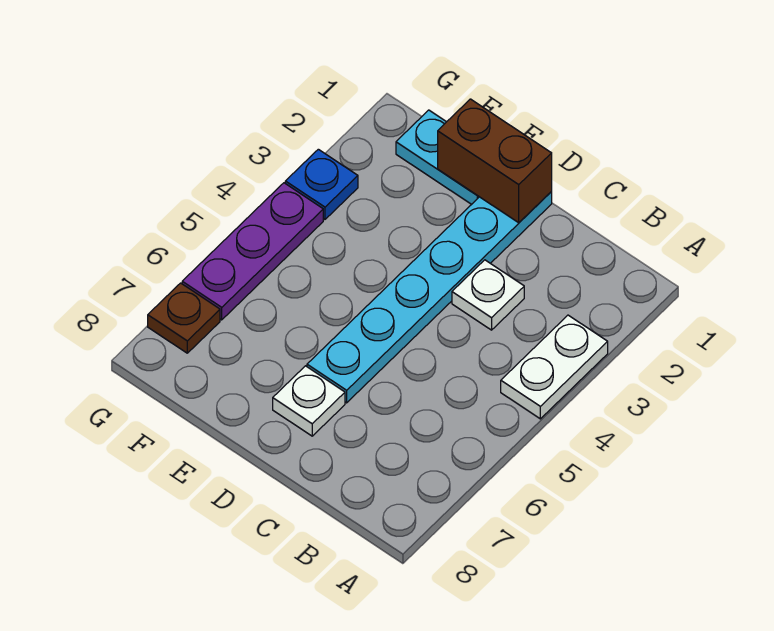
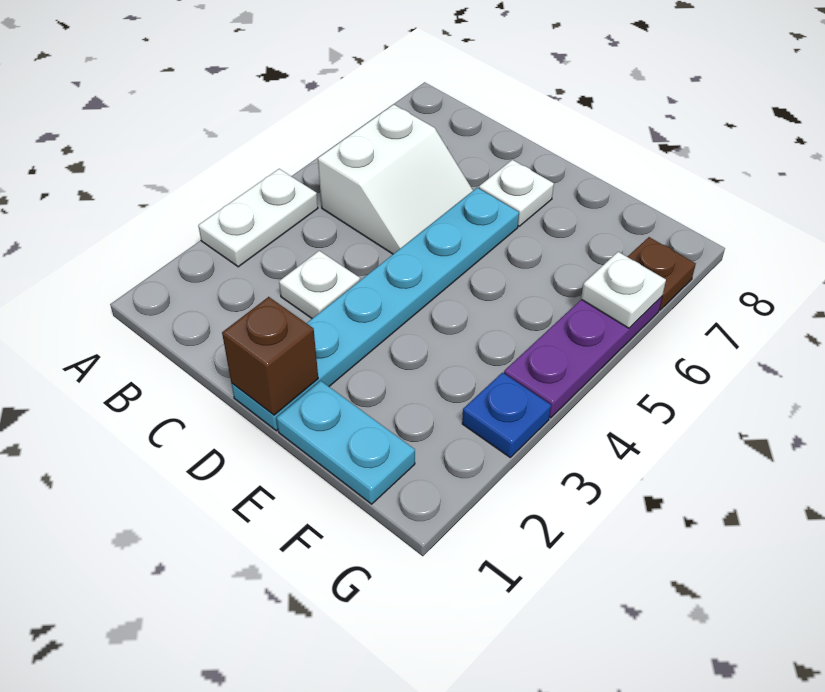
none -> white slope B5:C6 level 1 top B
brown brick D1:E1 level 2 -> brown brick D1 level 2
none -> white plate G6 level 2

